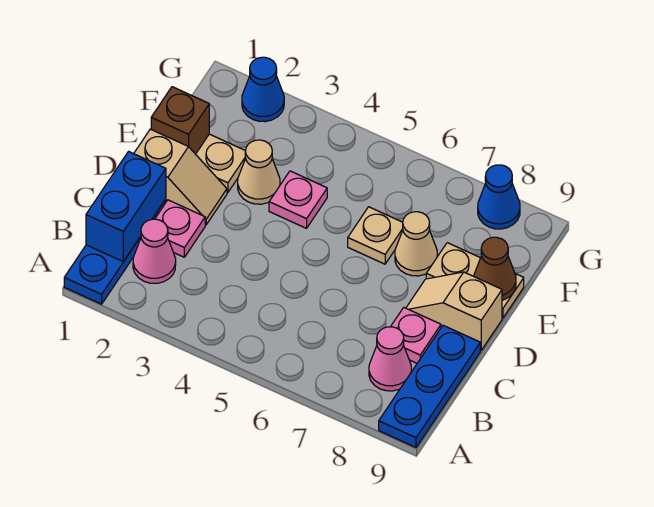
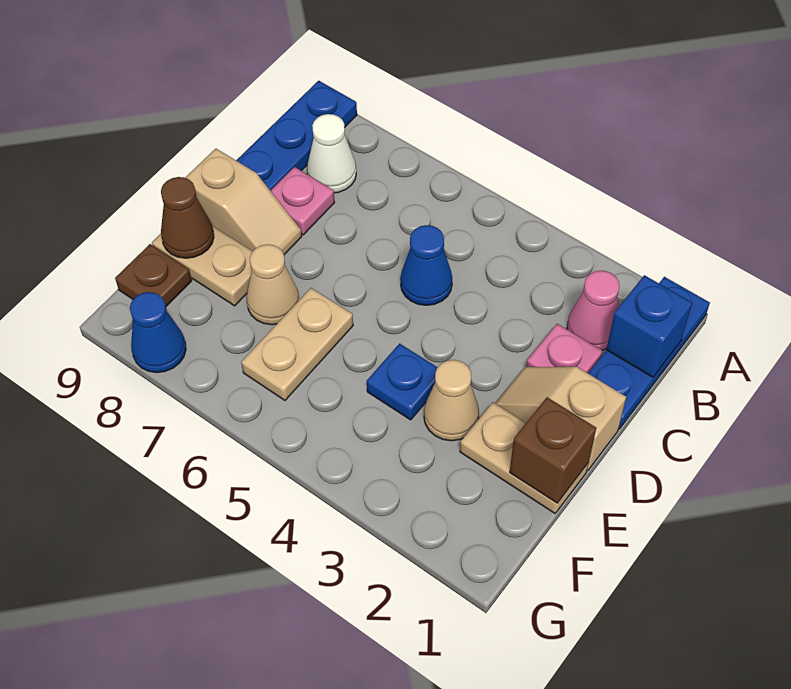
blue brick B1:C1 level 2 -> blue brick B1 level 2
pink cone B8 level 1 -> white cone B8 level 1
pink plate E4 level 1 -> blue plate E4 level 1
tan plate E6 level 1 -> tan plate E6:F6 level 1
none -> brown plate F9 level 1
blue cone G2 level 1 -> blue cone C5 level 1

